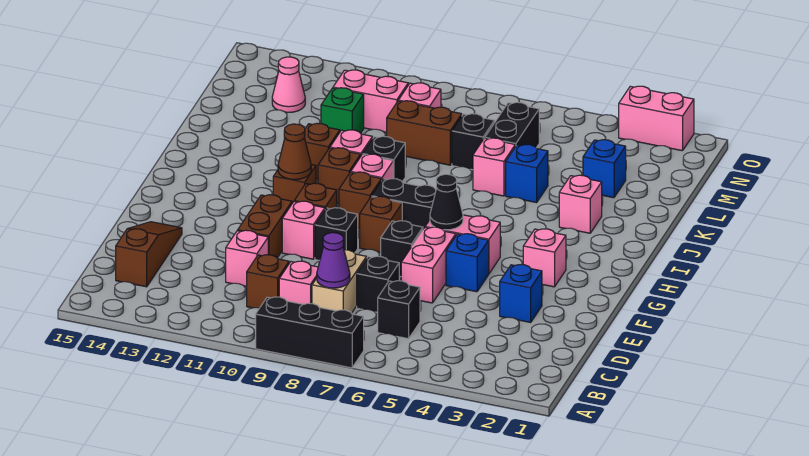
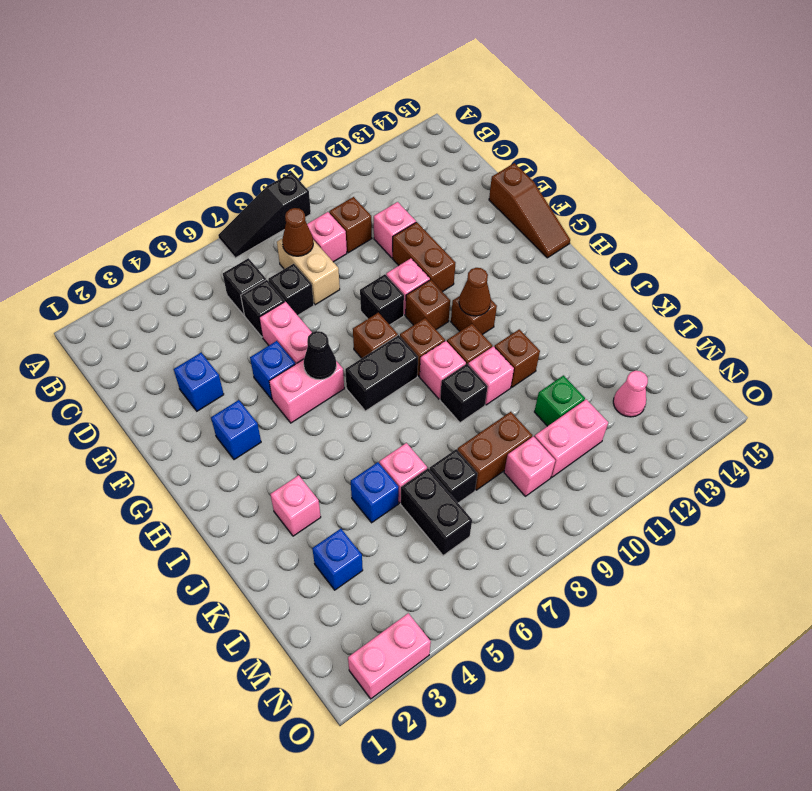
black brick A7:A9 level 1 -> black slope A7:A9 level 1 top 9
purple cone C8 level 2 -> brown cone C8 level 2
brown slope C14:E14 level 1 top C -> brown slope E15:G15 level 1 top E
black brick F7 level 1 -> black brick D6 level 1
pink brick G3 level 1 -> blue brick G3 level 1

